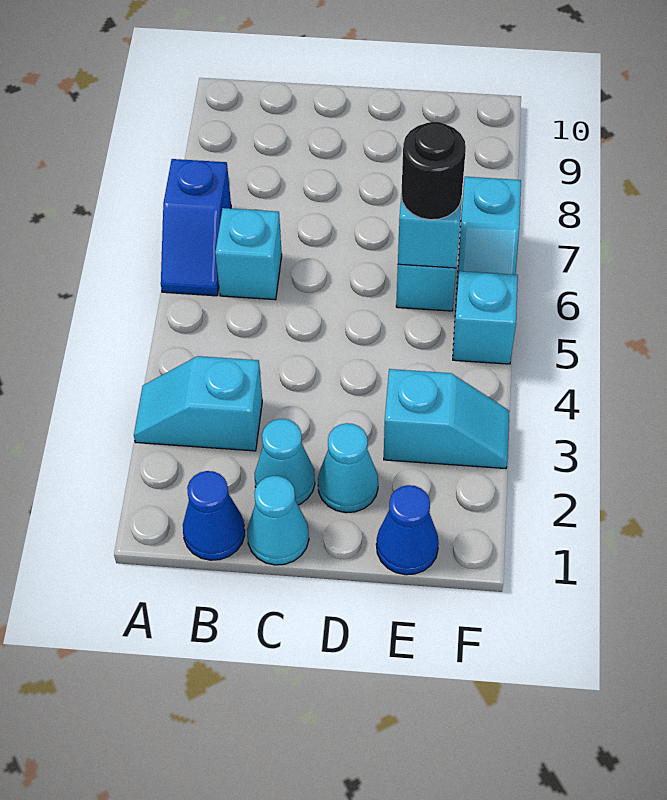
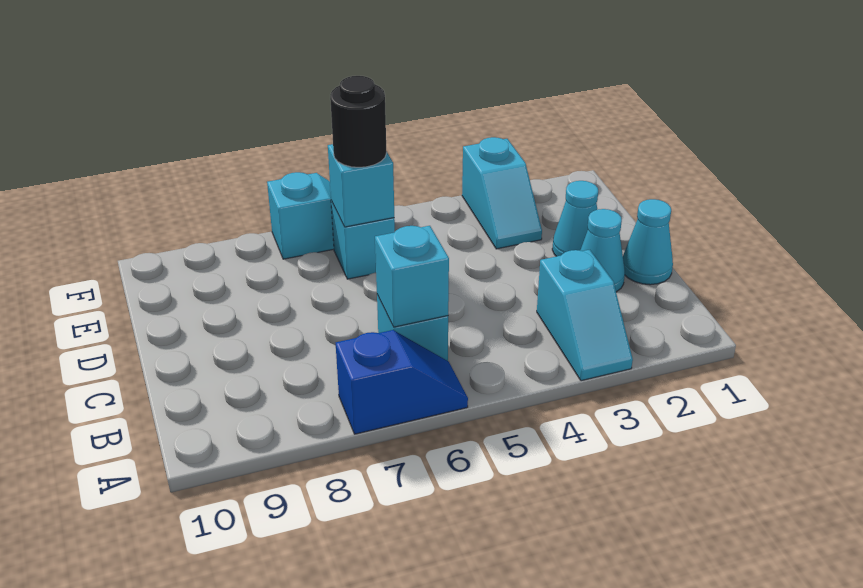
blue cone B1 level 1 -> none
blue cone E1 level 1 -> none
cyan slope E3:F3 level 1 top E -> cyan slope E3:F3 level 1 top F
cyan brick F5 level 1 -> cyan brick B6 level 2

